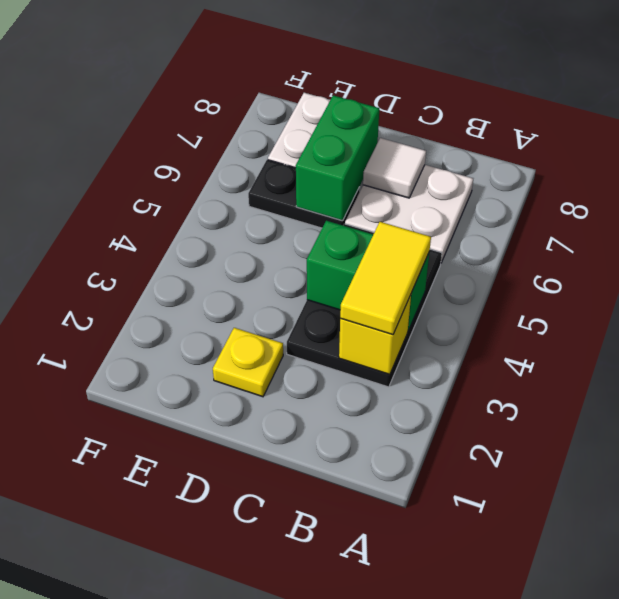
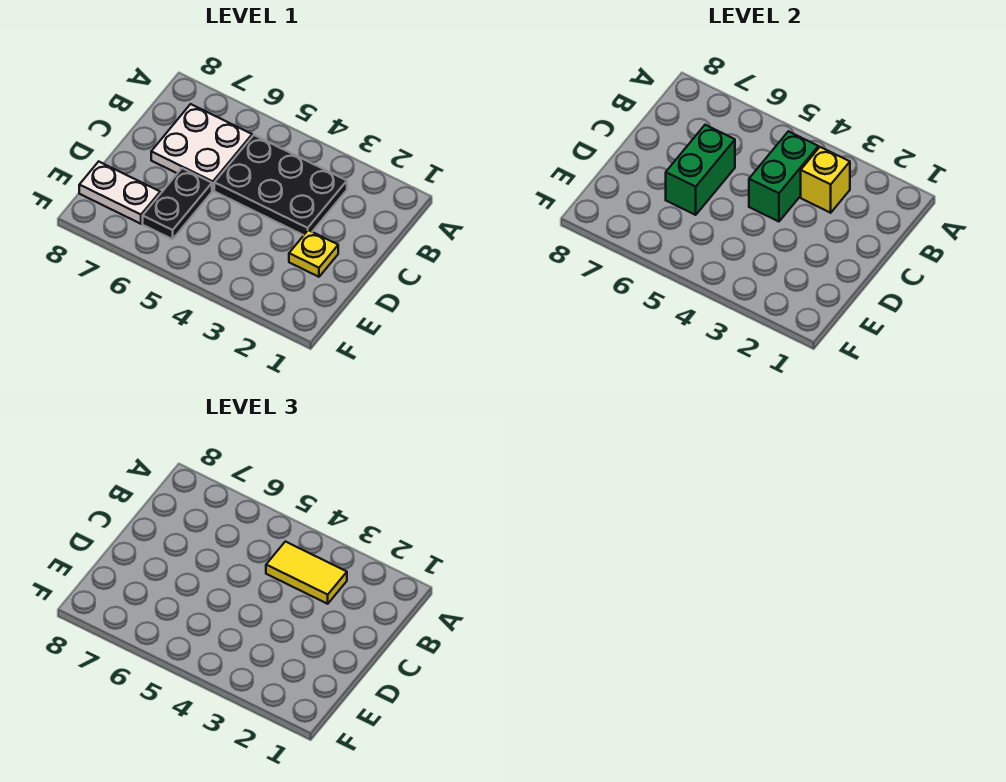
white tile C7 level 2 -> none
green brick D6:D7 level 2 -> green brick C6:D6 level 2

